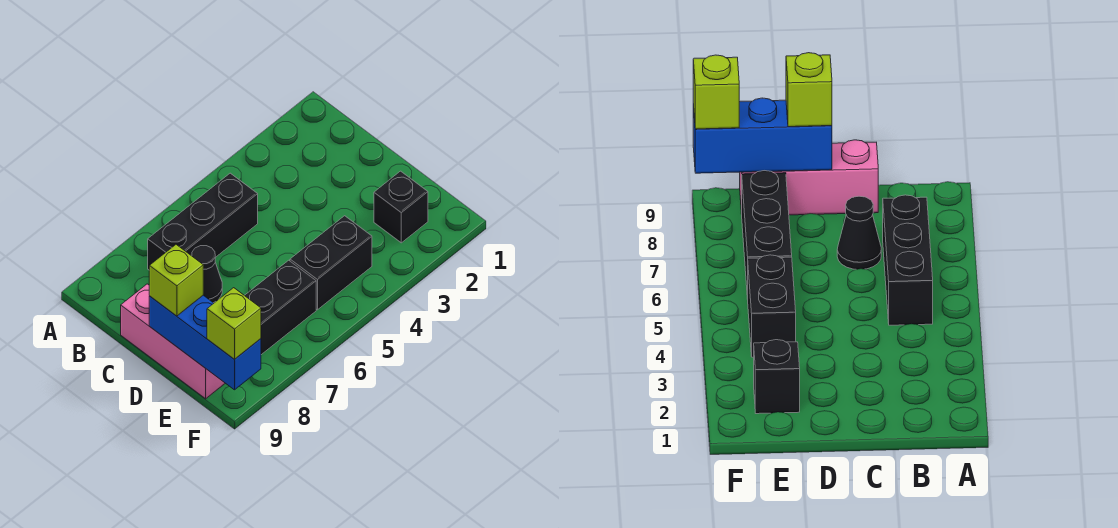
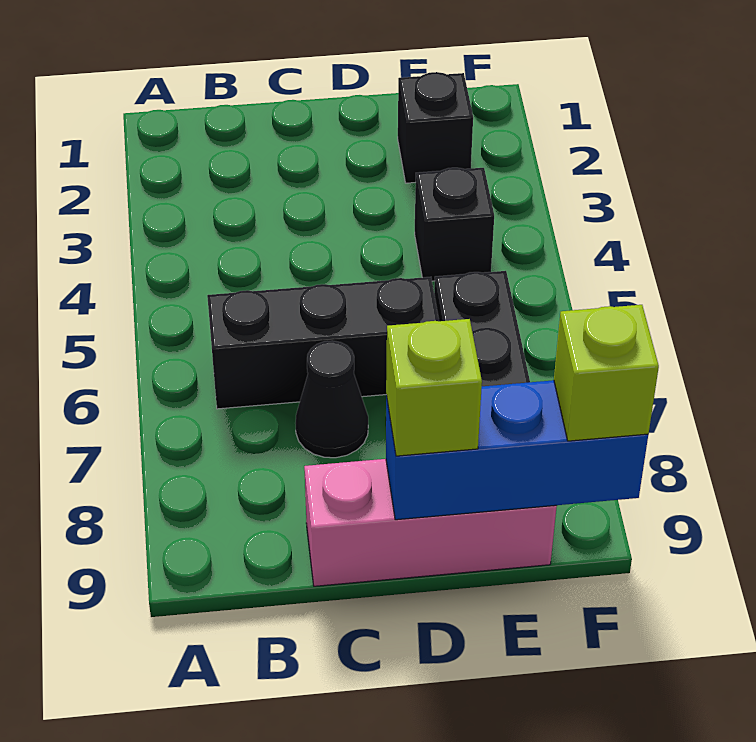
black brick B5:B7 level 1 -> black brick B6:D6 level 1
black brick E4:E5 level 1 -> black brick E4 level 1

